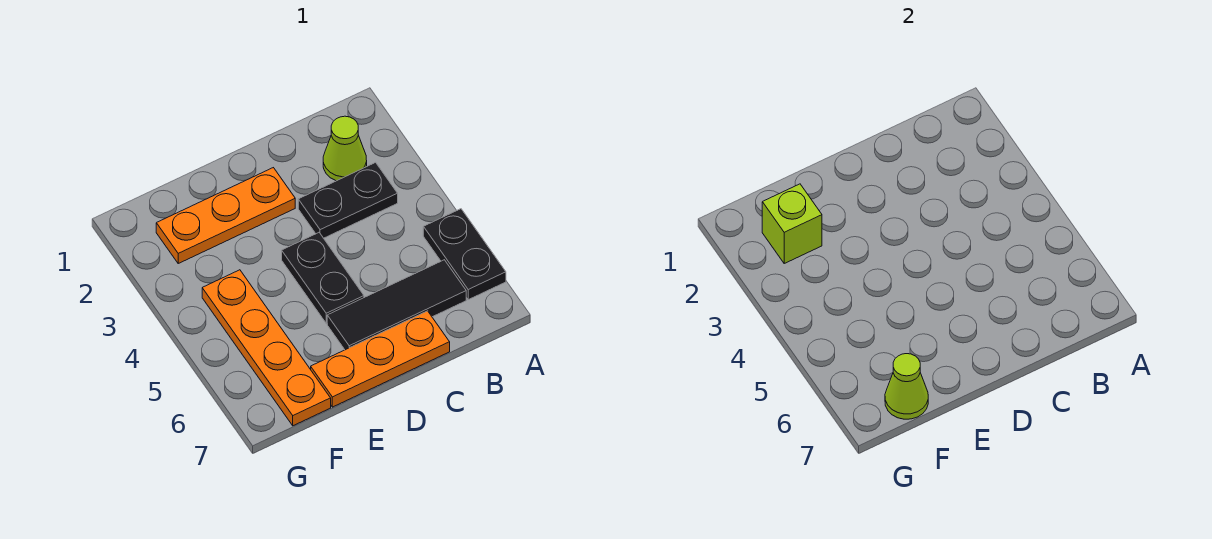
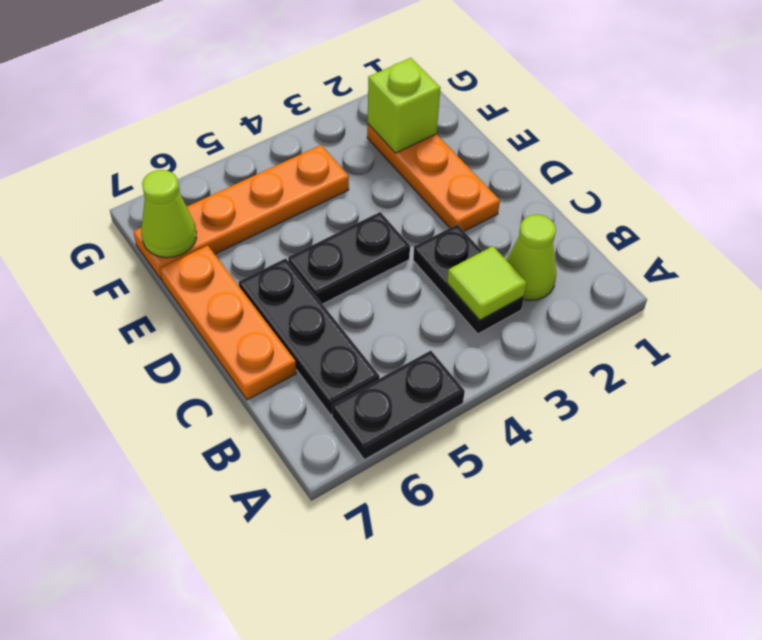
none -> lime tile B3 level 2
black tile B6:D6 level 1 -> black plate B6:D6 level 1

